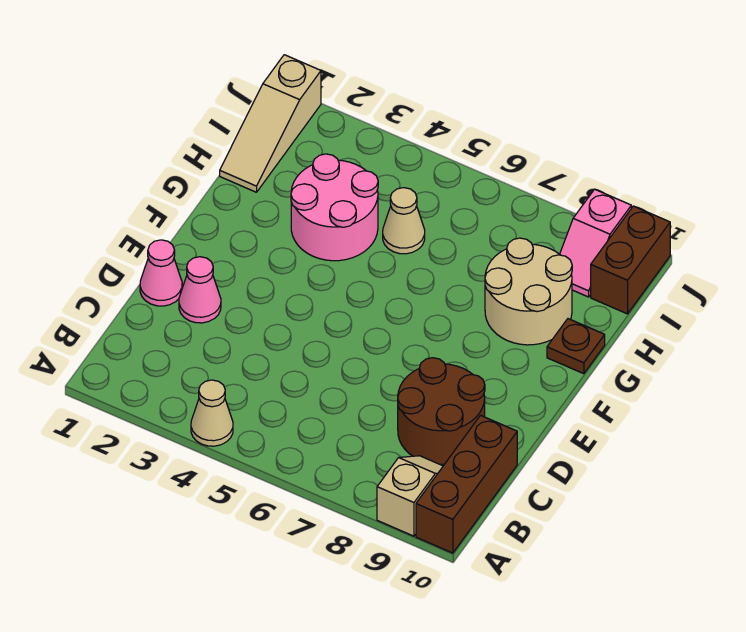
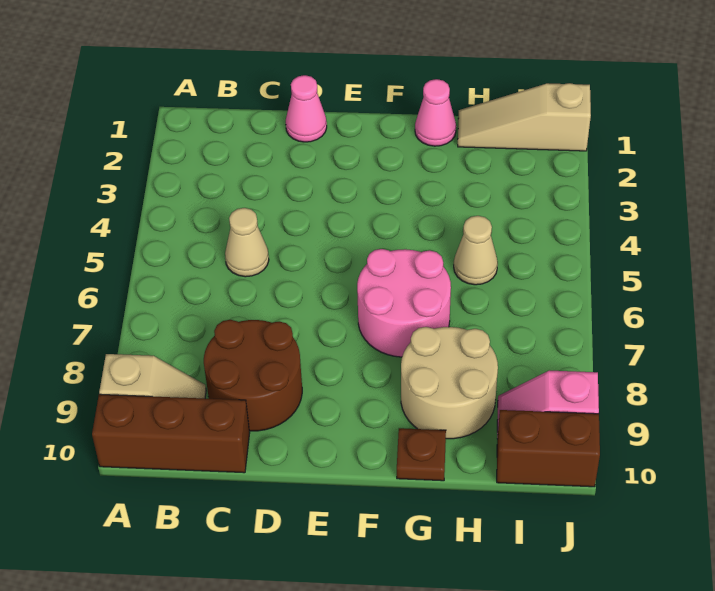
tan cone A4 level 1 -> tan cone C5 level 1
pink cone D2 level 1 -> pink cone G1 level 1
pink round brick G3:H4 level 1 -> pink round brick F6:G7 level 1

